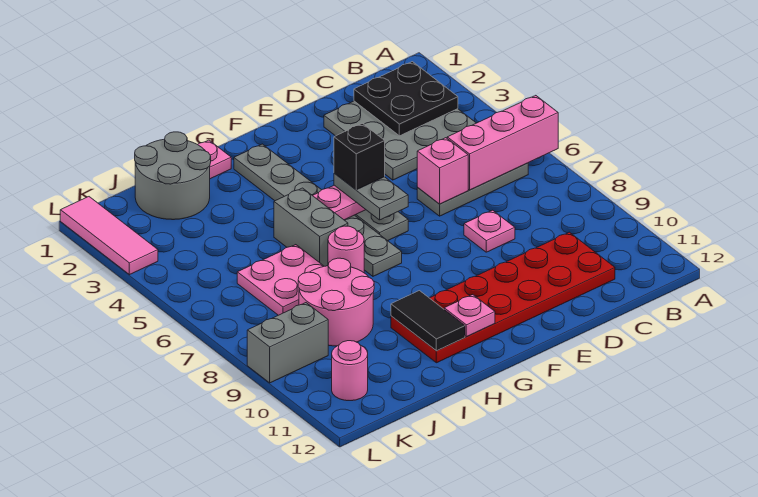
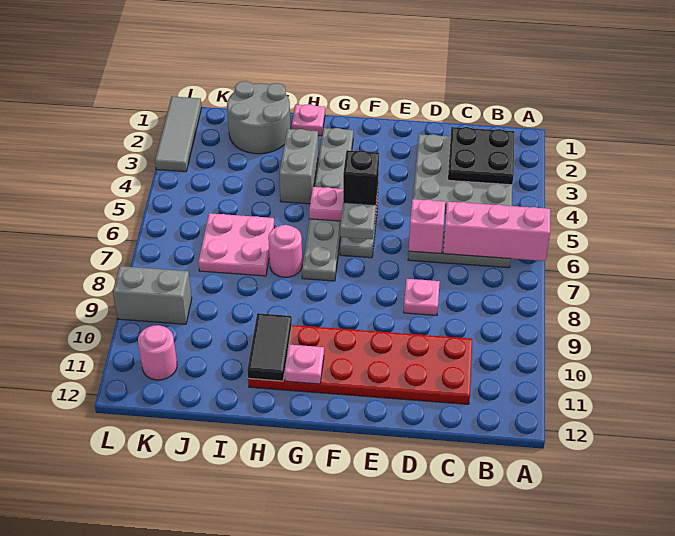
grey brick H5:H6 level 1 -> grey brick H3:H4 level 1
pink round brick I8:J9 level 1 -> none
pink tile L1:L3 level 1 -> grey tile L1:L3 level 1

